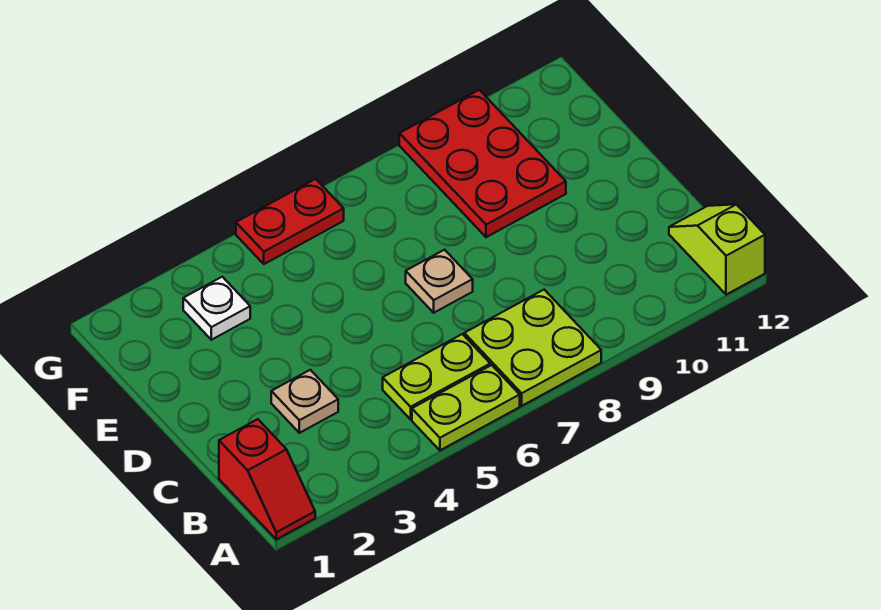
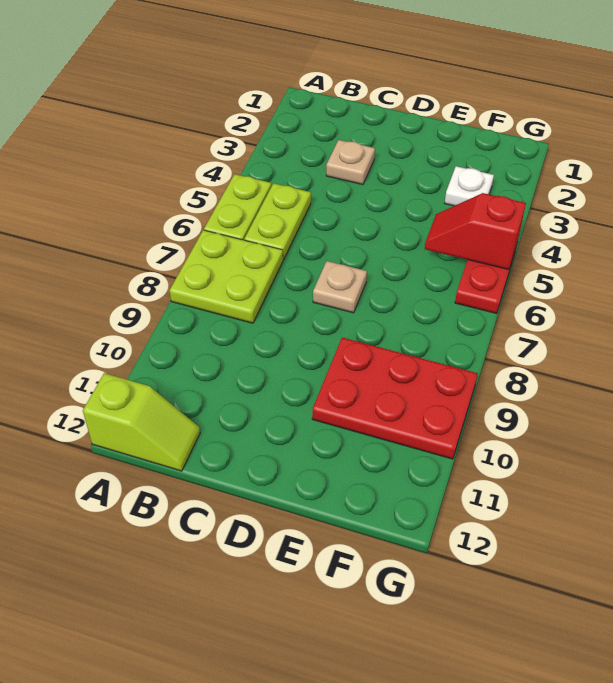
red slope A1:B1 level 1 top B -> red slope F5:G5 level 2 top G

